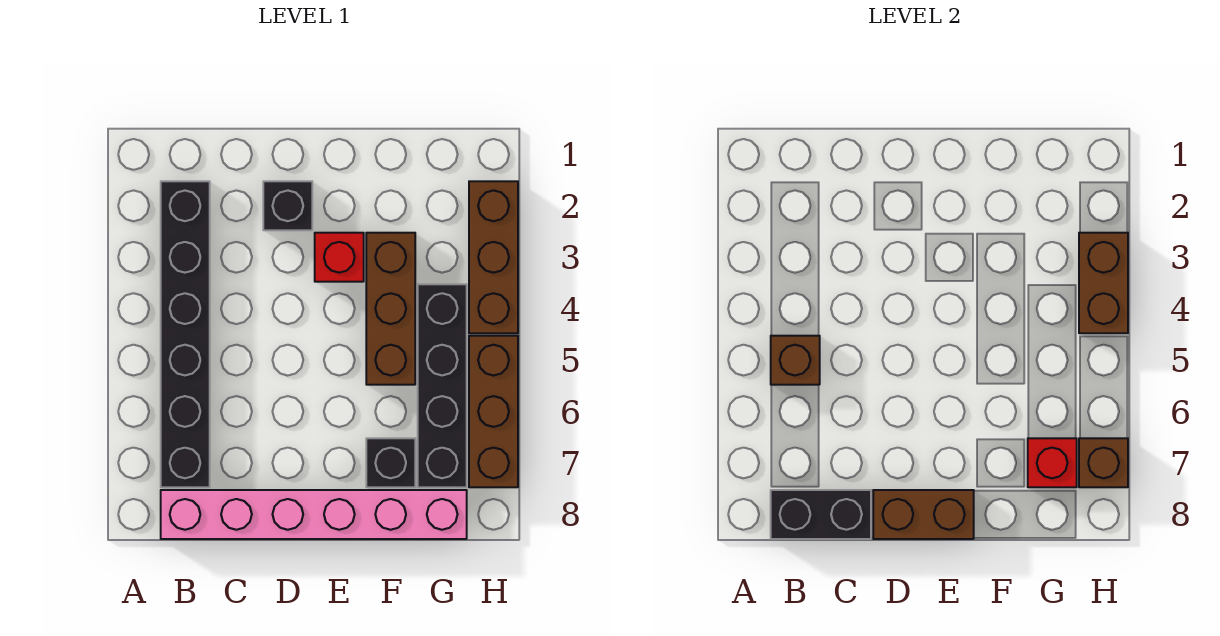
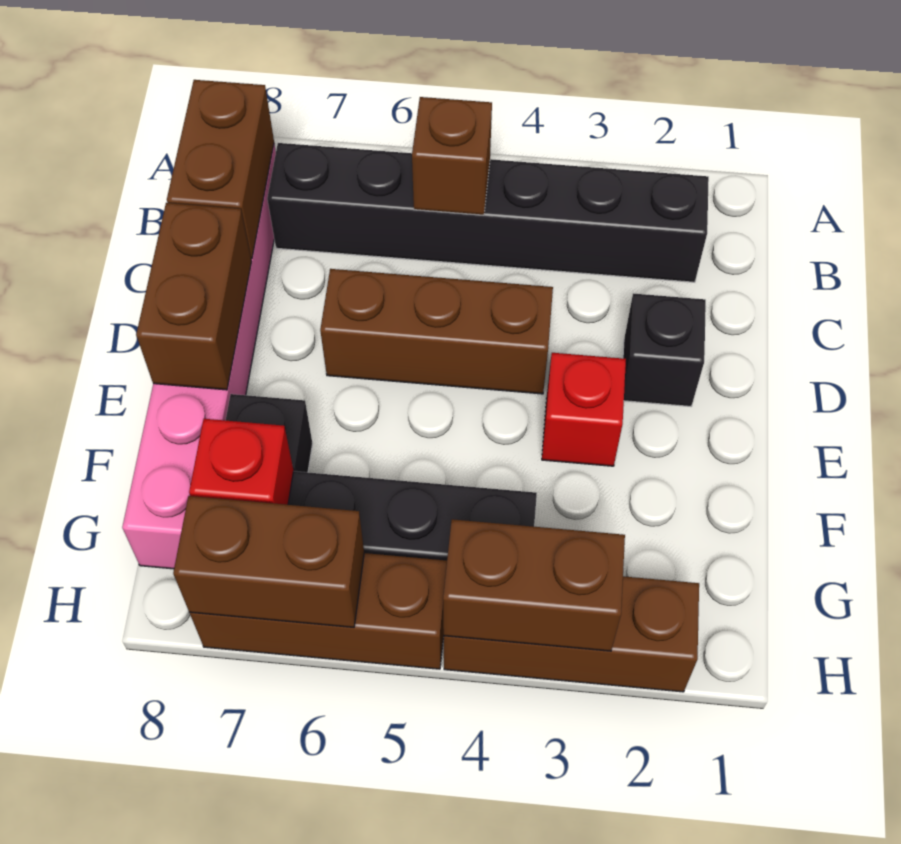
black brick B8:C8 level 2 -> brown brick B8:C8 level 2
brown brick F3:F5 level 1 -> brown brick D4:D6 level 1
brown brick H7 level 2 -> brown brick H6:H7 level 2

